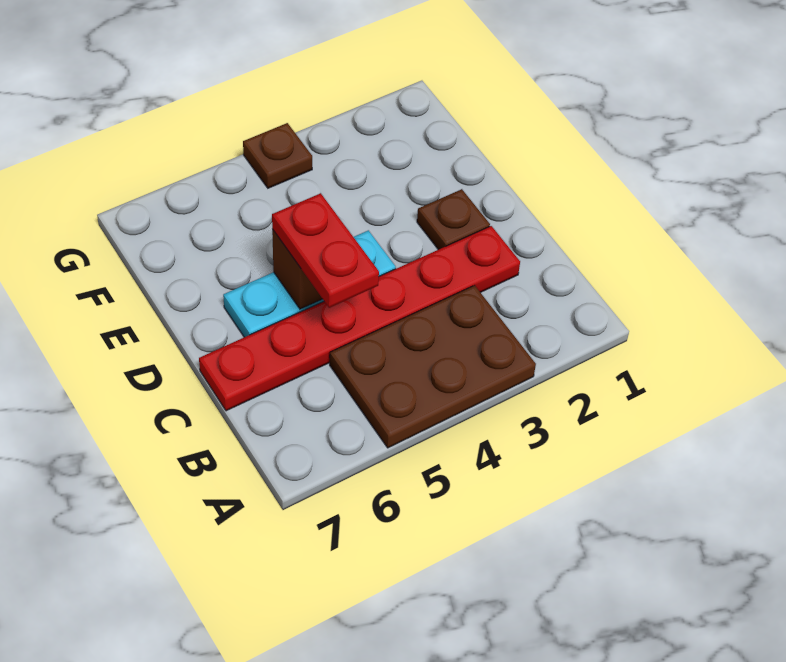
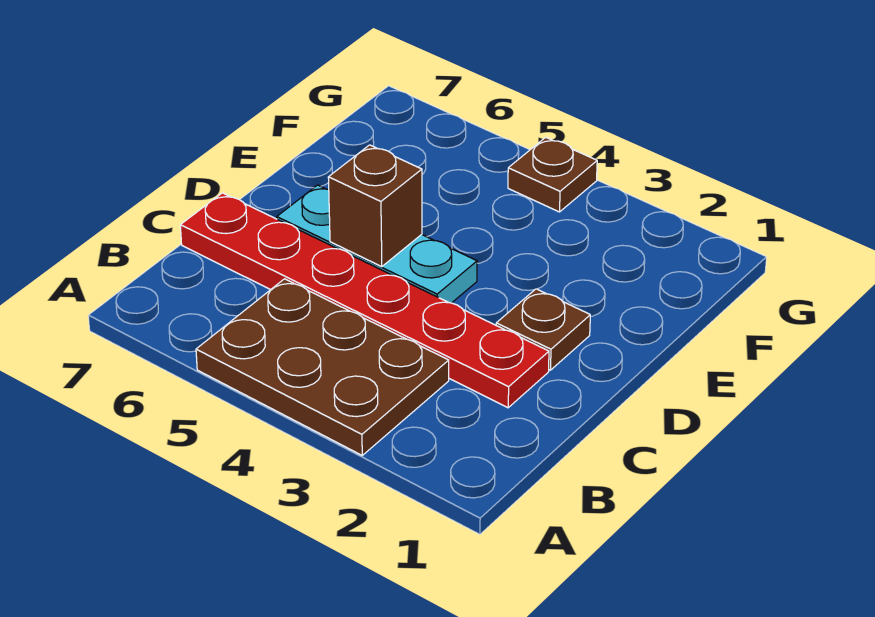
red plate C5:D5 level 3 -> none

